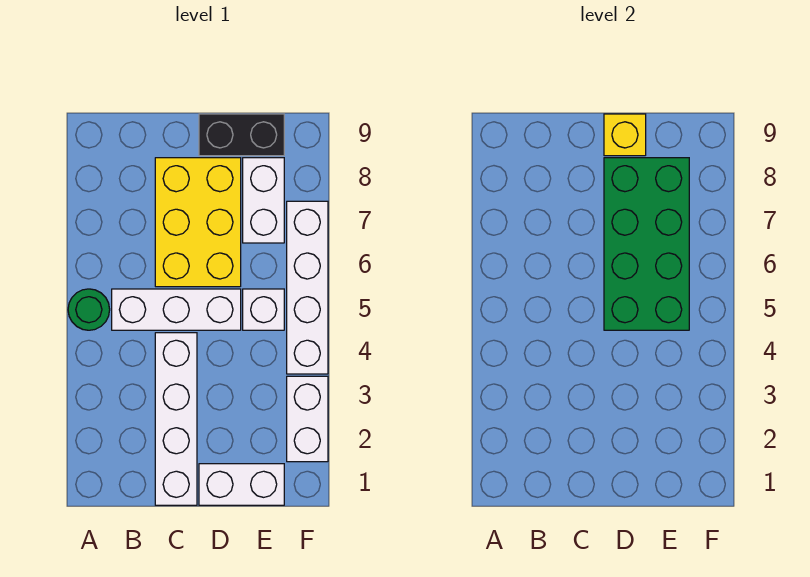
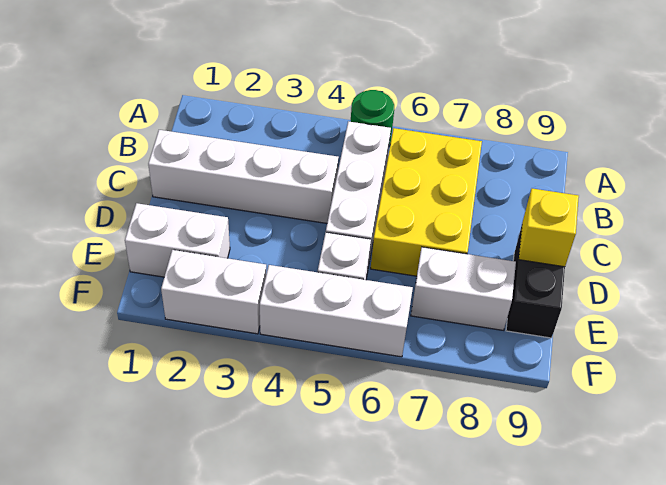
yellow brick C6:D8 level 1 -> yellow brick B6:D7 level 1
white brick D1:E1 level 1 -> white brick E1:E2 level 1
green brick D5:E8 level 2 -> none
white brick F4:F7 level 1 -> white brick F4:F6 level 1

